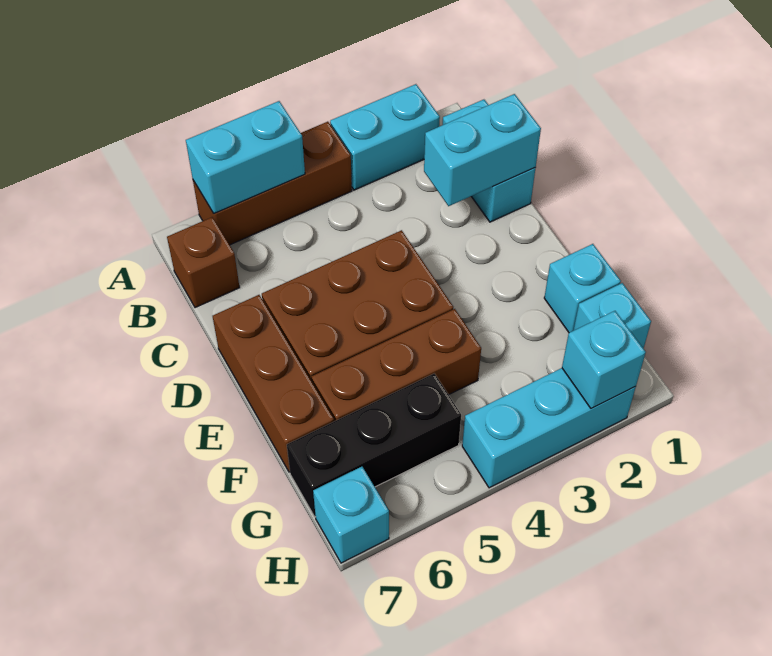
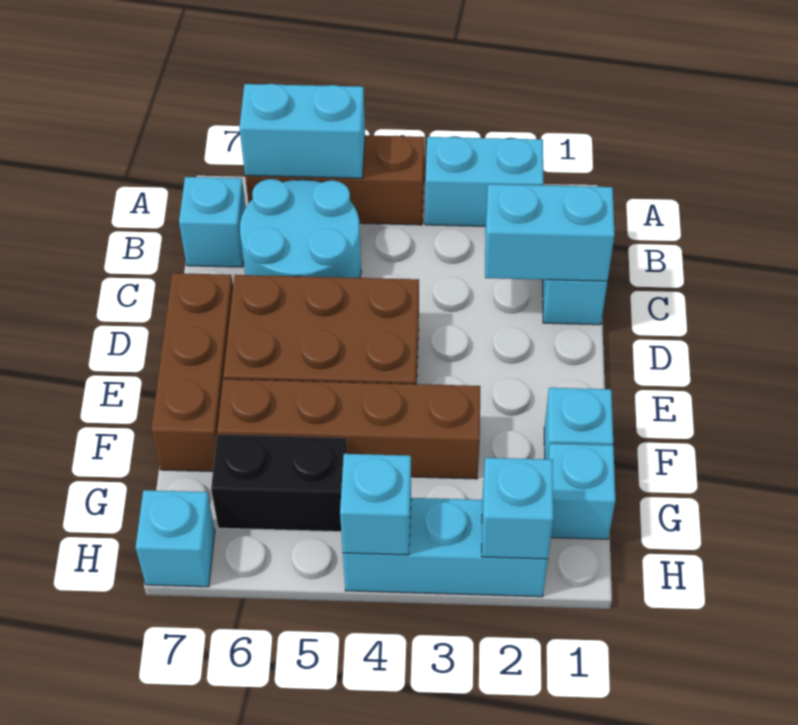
none -> cyan round brick B5:C6 level 1
brown brick B7 level 1 -> cyan brick B7 level 1
brown brick F4:F6 level 1 -> brown brick F3:F6 level 1
black brick G5:G7 level 1 -> black brick G5:G6 level 1
none -> cyan brick H4 level 2

